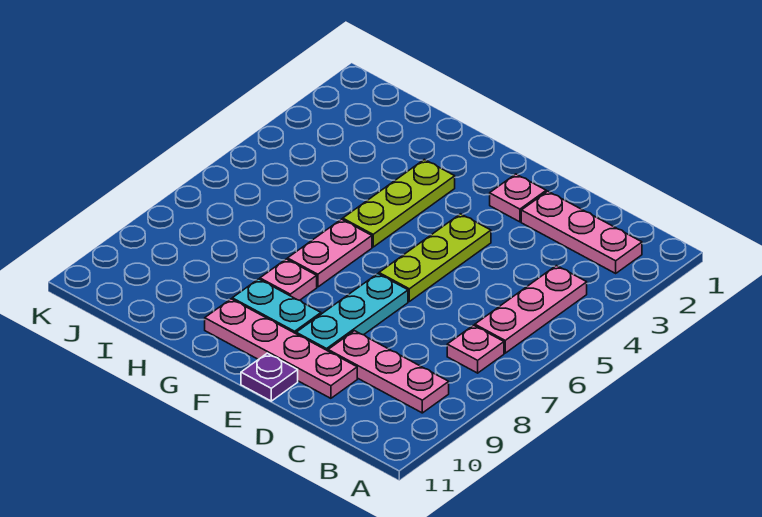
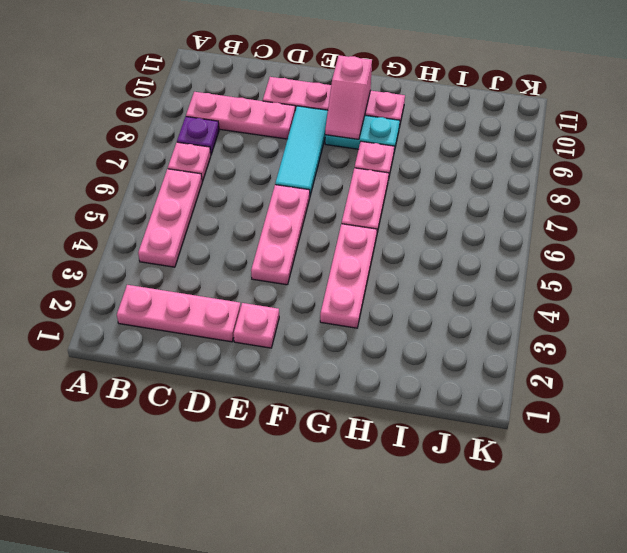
lime plate E4:E6 level 1 -> pink plate E4:E6 level 1
cyan plate E7:E9 level 1 -> cyan tile E7:E9 level 1
purple plate E11 level 1 -> purple plate B8 level 1
none -> pink slope F9:F10 level 2 top 10
lime plate G3:G5 level 1 -> pink plate G3:G5 level 1

